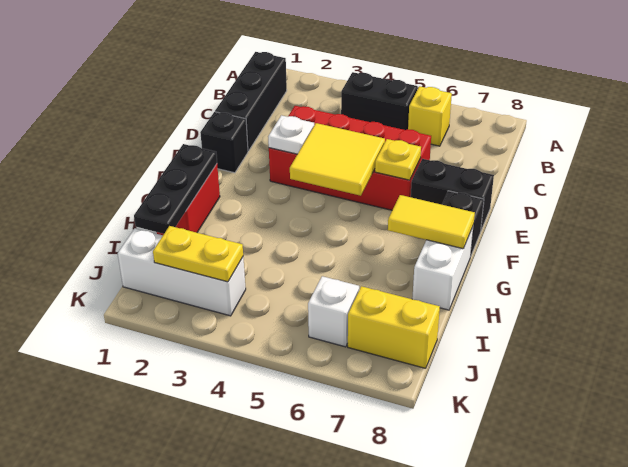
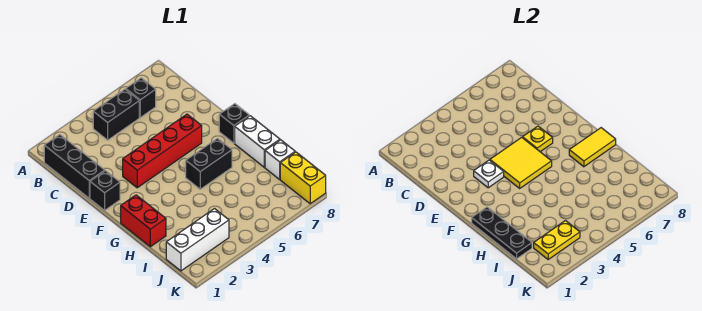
yellow brick B6 level 1 -> black brick B6 level 1
red brick D3:E6 level 1 -> red brick E3:E6 level 1
black brick E7:E8 level 1 -> black brick G5:G6 level 1
white brick J6 level 1 -> white brick I8 level 1
yellow brick J7:J8 level 1 -> yellow brick J8:K8 level 1

